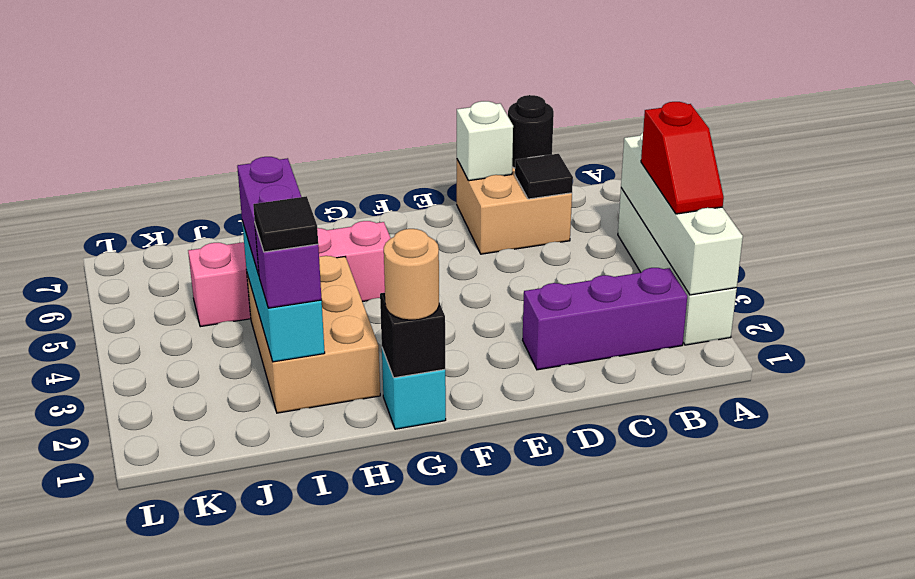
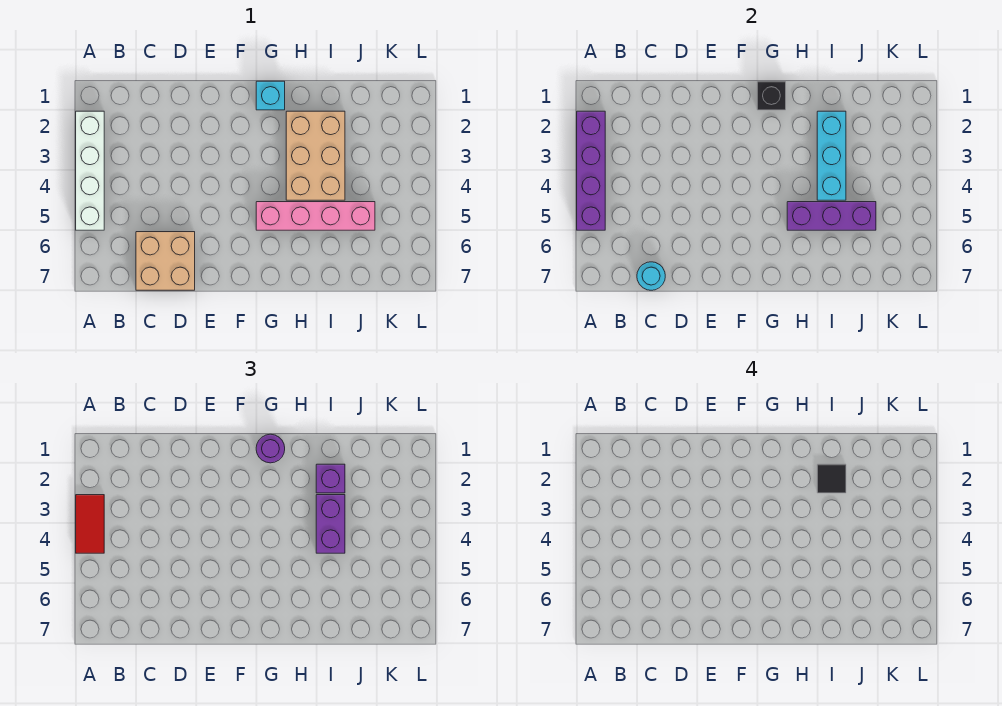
white brick A2:A5 level 2 -> purple brick A2:A5 level 2
red slope A3:A4 level 3 top 4 -> red tile A3:A4 level 3
purple brick B2:D2 level 1 -> purple brick H5:J5 level 2
black tile C6 level 2 -> none
black round brick C7 level 2 -> cyan round brick C7 level 2
white brick D7 level 2 -> none
tan round brick G1 level 3 -> purple round brick G1 level 3

